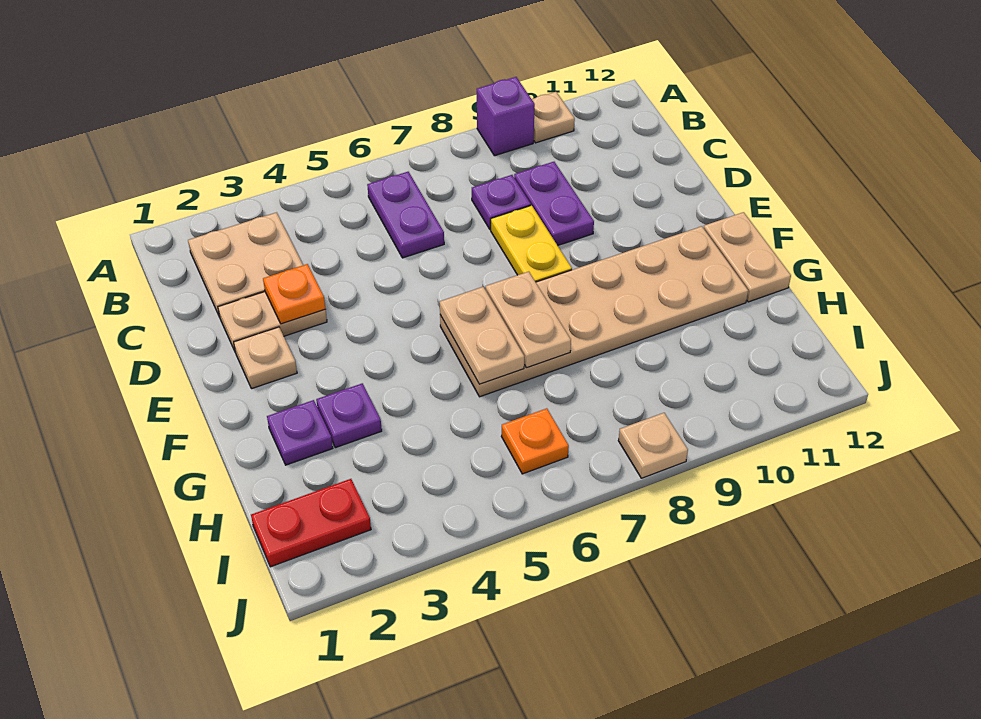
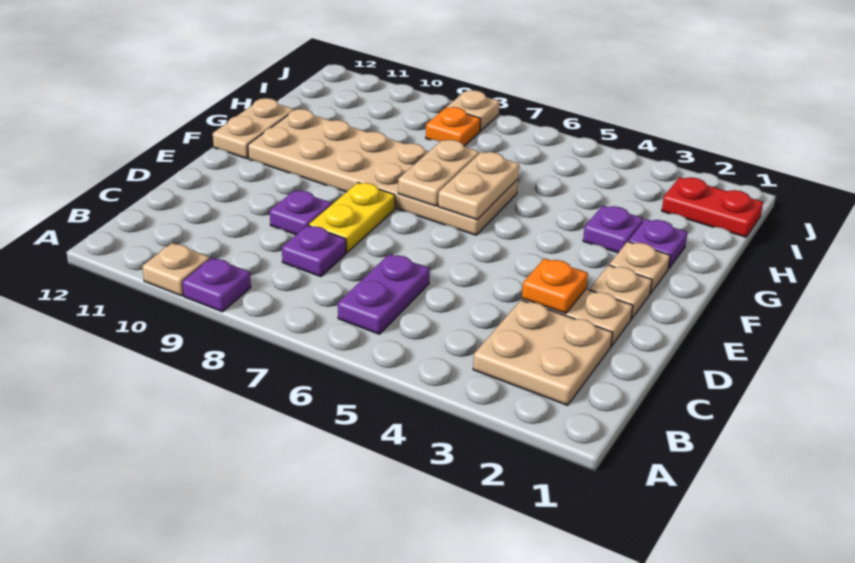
purple brick A9 level 1 -> purple plate A9 level 1
purple plate C9:D9 level 1 -> purple plate D9 level 1
none -> tan plate F2 level 1
orange plate I6 level 1 -> orange plate I8 level 1

